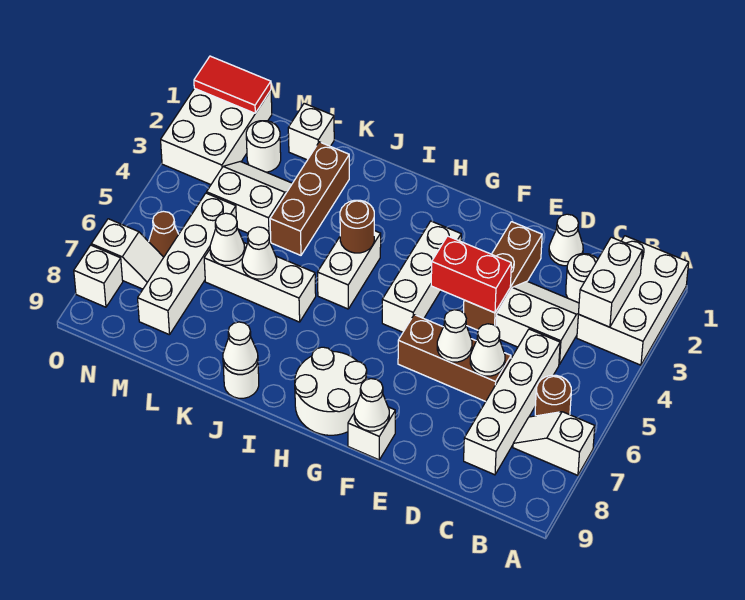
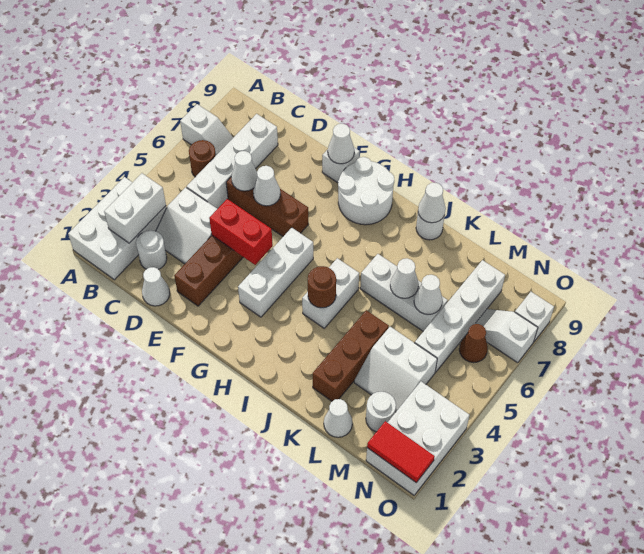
white brick L1 level 1 -> white cone L1 level 1

